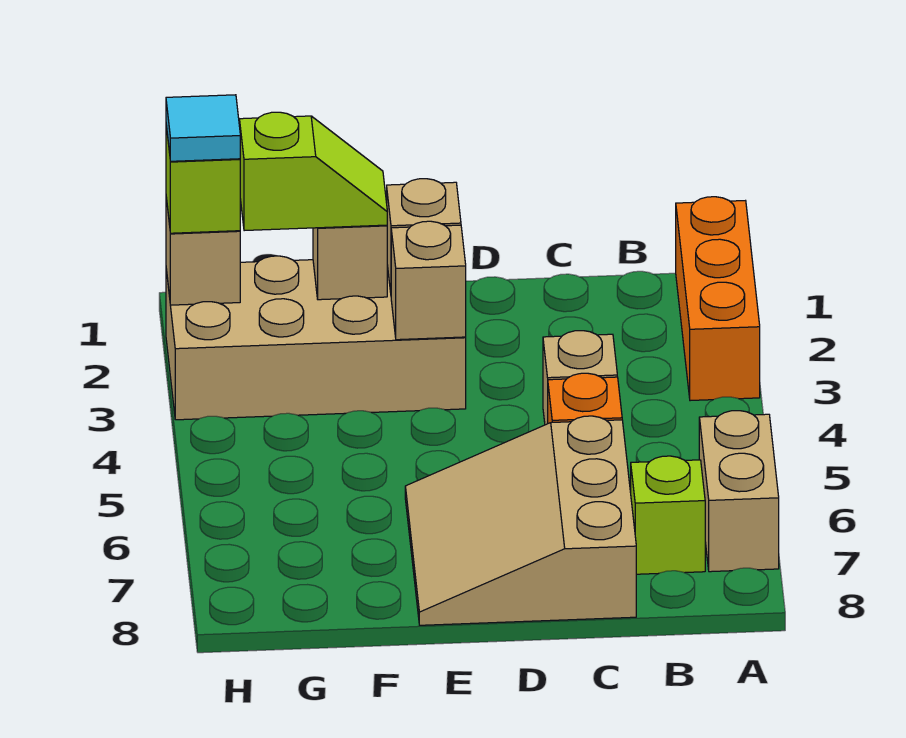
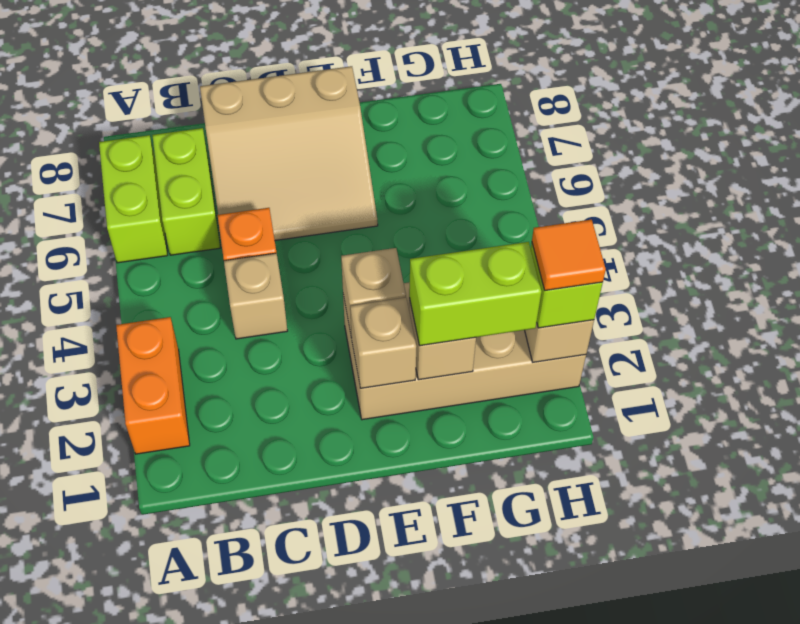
orange brick A1:A3 level 1 -> orange brick A2:A3 level 1
tan brick A6:A7 level 1 -> lime brick A6:A7 level 1
lime brick B7 level 1 -> lime brick B6:B7 level 1
tan slope C6:E8 level 1 top C -> tan slope C6:E8 level 1 top 8
lime slope F2:G2 level 3 top G -> lime brick F2:G2 level 3
cyan tile H2 level 4 -> orange tile H2 level 4

